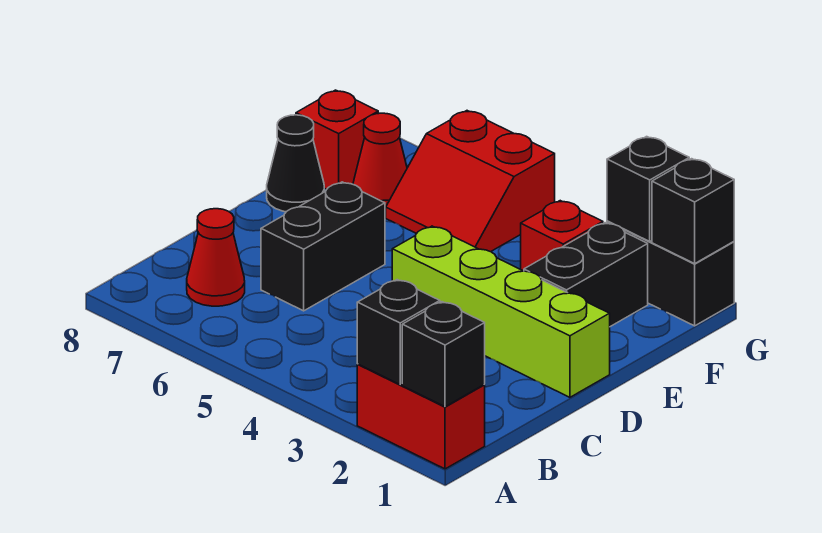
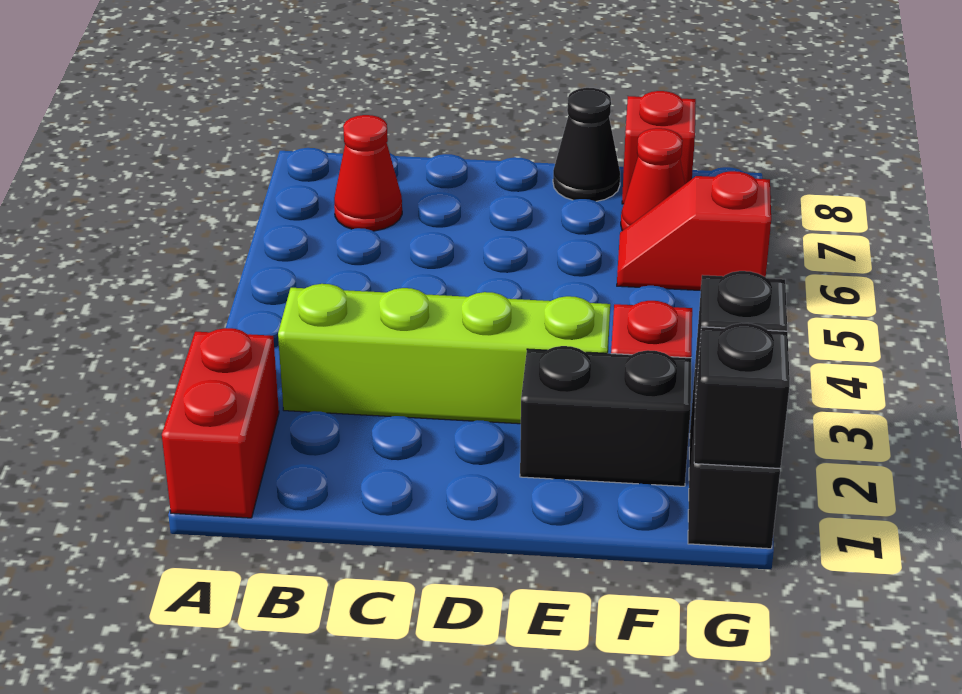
black brick A1 level 2 -> none
black brick A2 level 2 -> none
black brick C6:D6 level 1 -> none
lime brick D1:D4 level 1 -> lime brick B3:E3 level 1
red slope F5:G6 level 1 top G -> red slope F6:G6 level 1 top G

